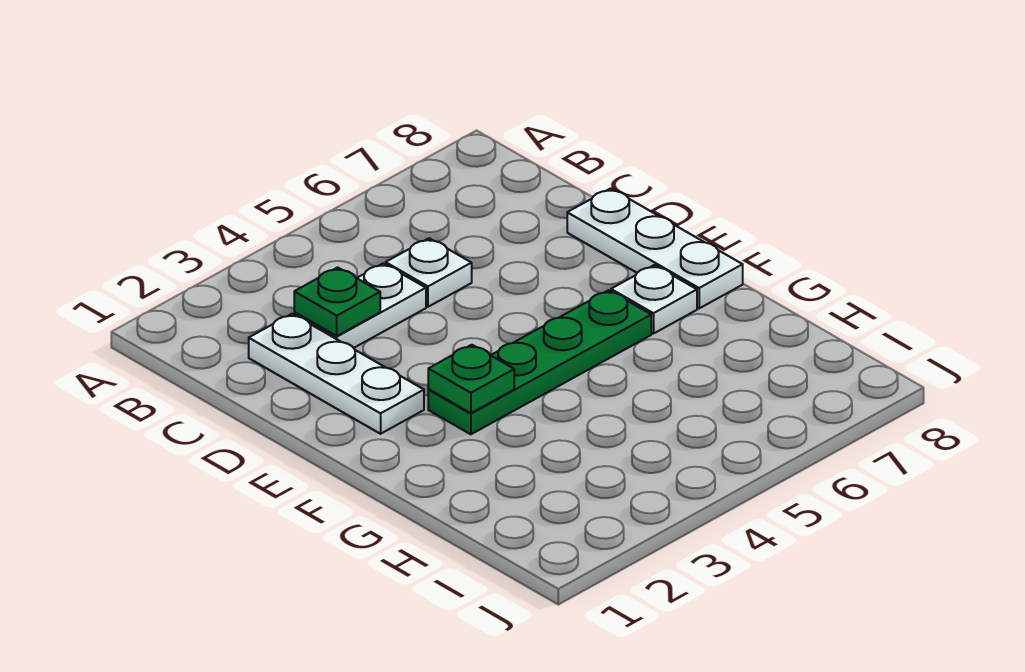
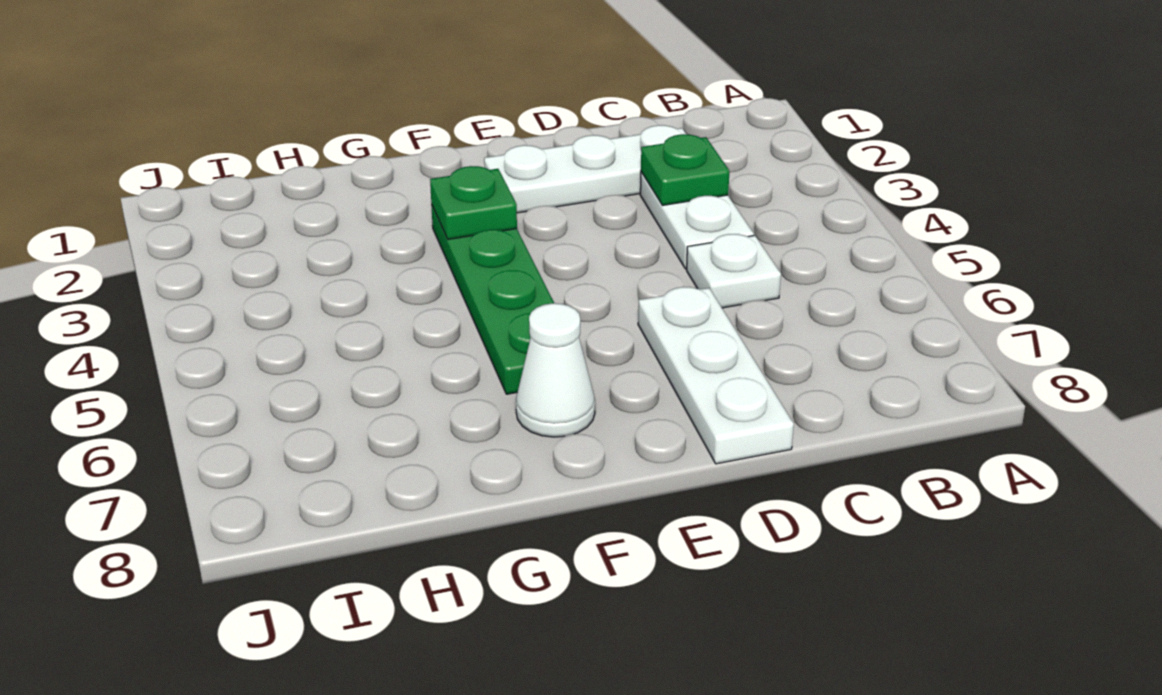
white plate D8:F8 level 1 -> white plate D6:D8 level 1
white plate F7 level 1 -> white cone F7 level 1

